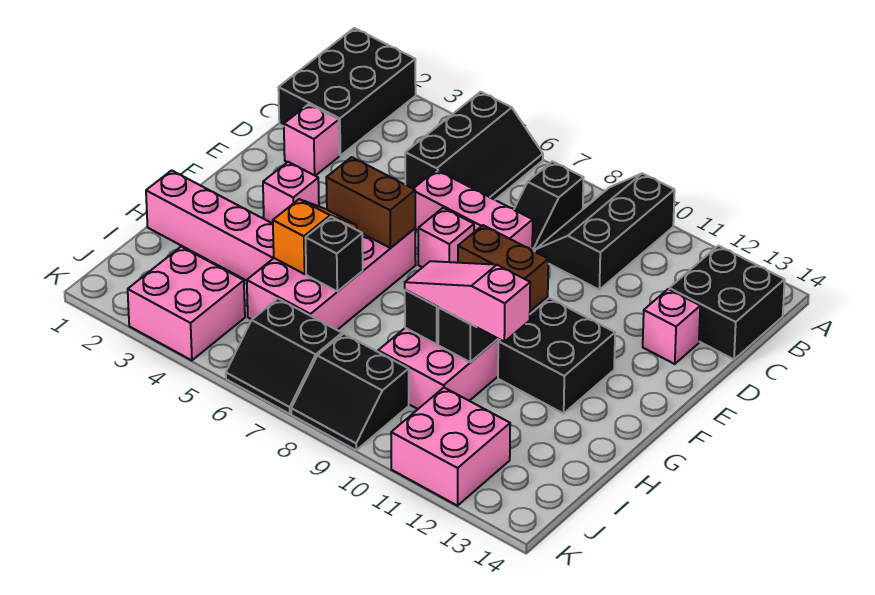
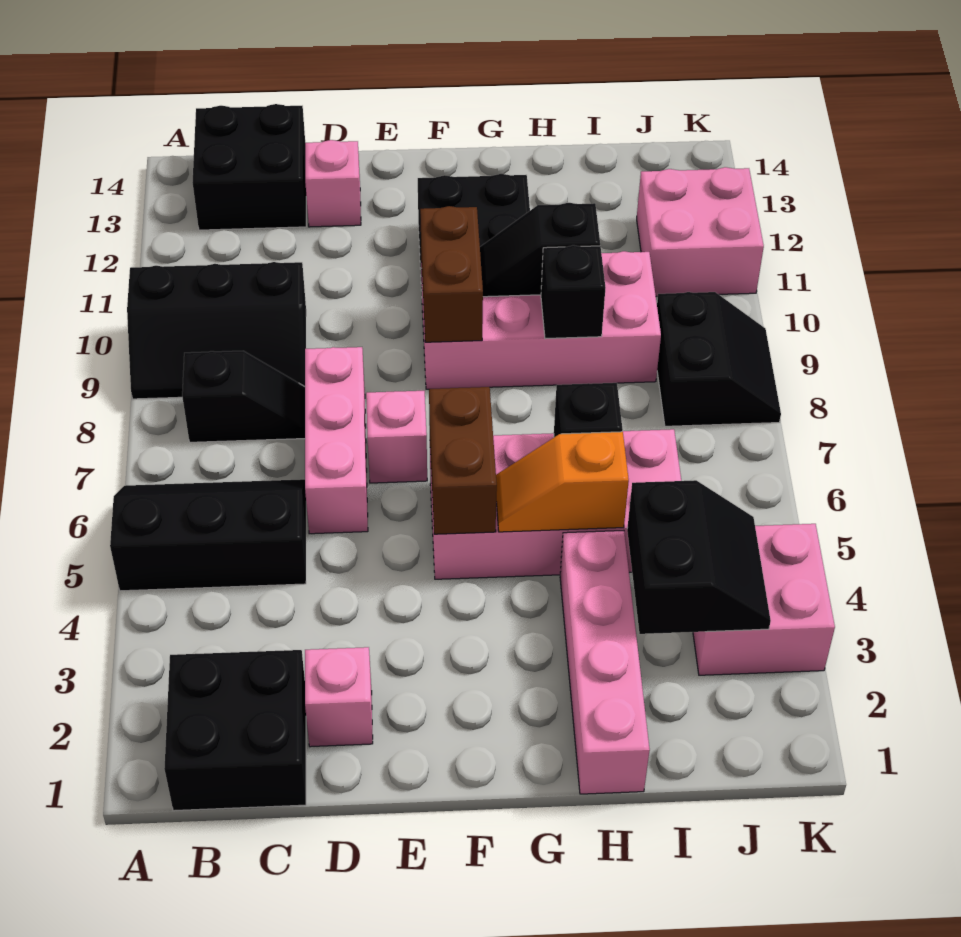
black brick A1:C2 level 1 -> black brick B1:C2 level 1
pink brick F3 level 1 -> none
pink slope H9:H11 level 3 top 11 -> none
black slope J6:K7 level 1 top J -> black slope I3:J4 level 2 top I

